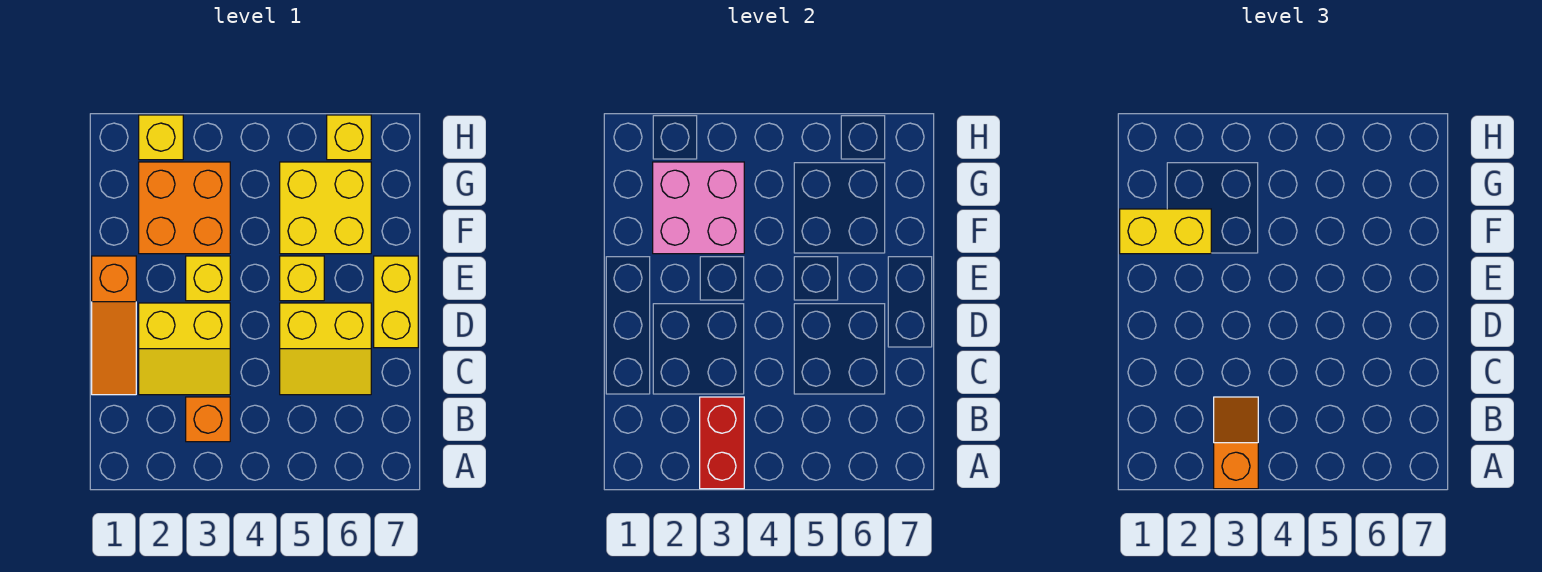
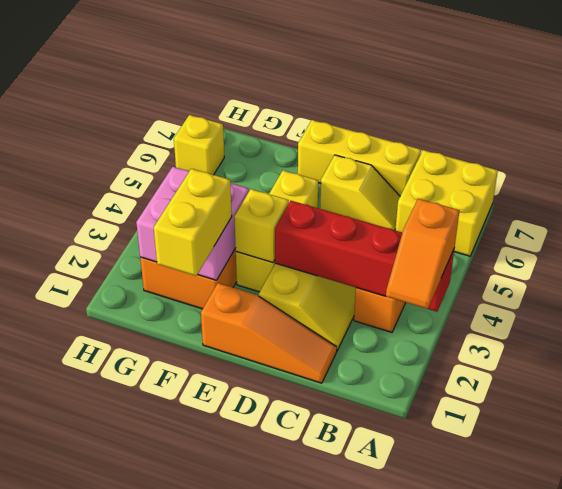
red brick A3:B3 level 2 -> red brick A3:D3 level 2
orange slope A3:B3 level 3 top A -> orange slope A2:A3 level 3 top 3
yellow slope C5:D6 level 1 top D -> yellow slope C6:D6 level 1 top D
yellow brick D7:E7 level 1 -> yellow brick C7:E7 level 1
yellow brick F5:G6 level 1 -> yellow brick A6:B7 level 1
yellow brick H2 level 1 -> yellow brick E3 level 2

